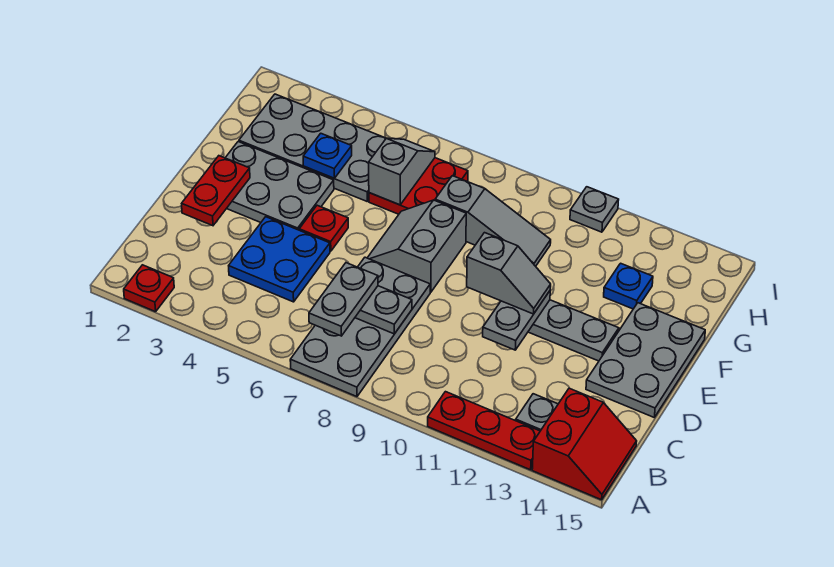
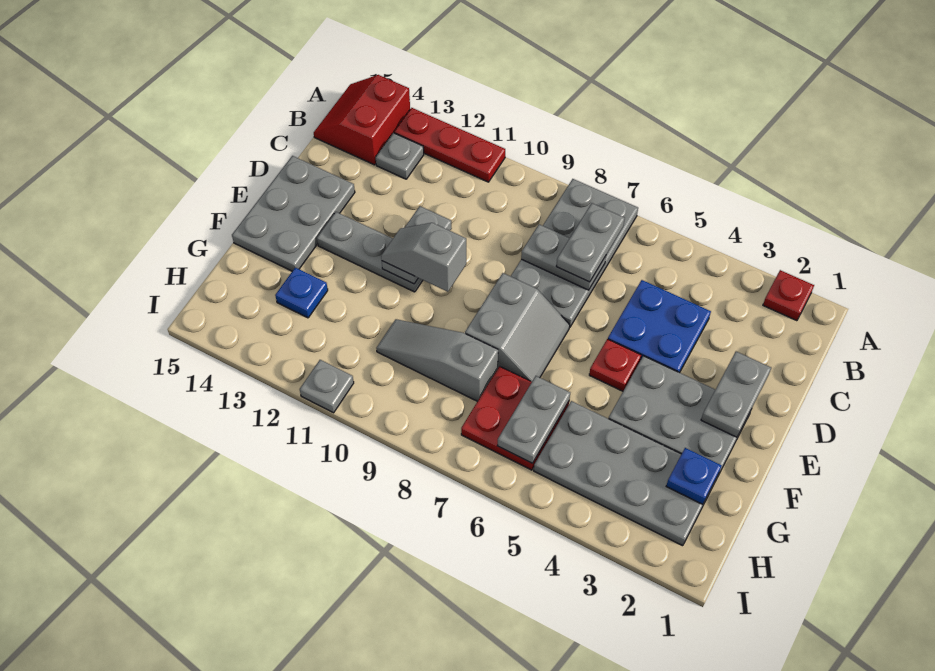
red plate D2:E2 level 2 -> grey plate D2:E2 level 2
blue plate G4 level 2 -> blue plate G2 level 2
grey slope G6:H6 level 2 top G -> grey plate G6:H6 level 2

